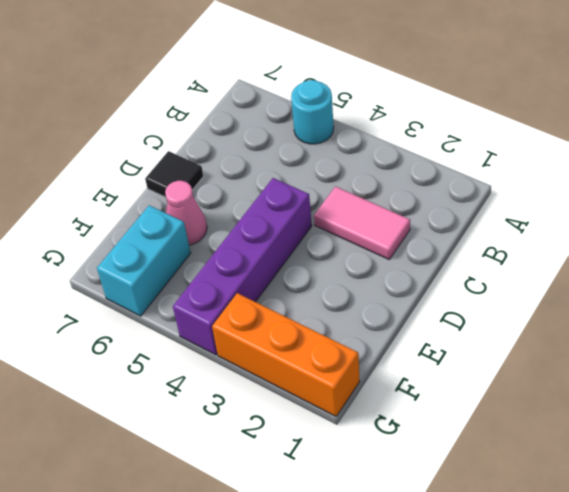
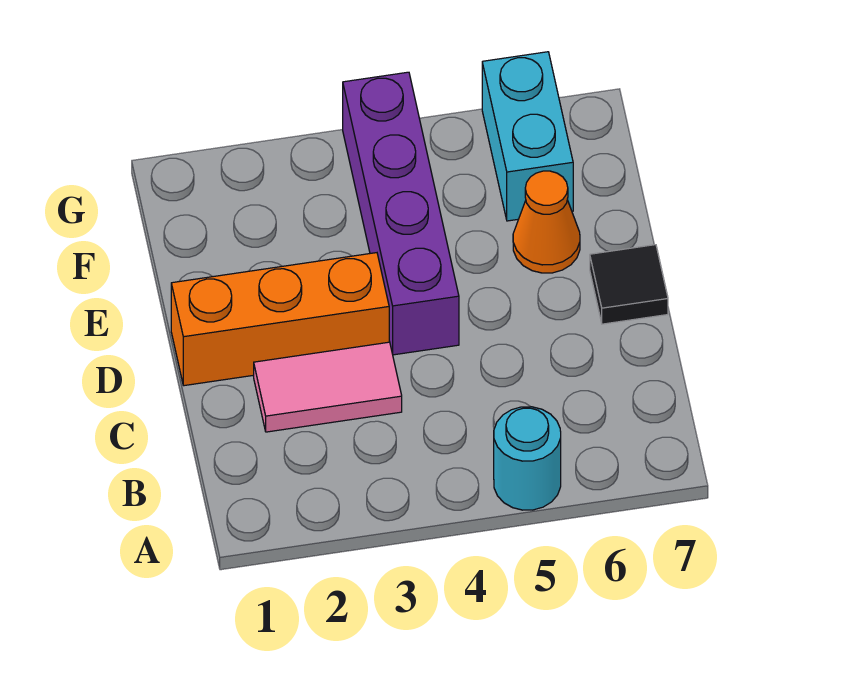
pink cone E6 level 1 -> orange cone E6 level 1
orange brick G1:G3 level 1 -> orange brick D1:D3 level 1

